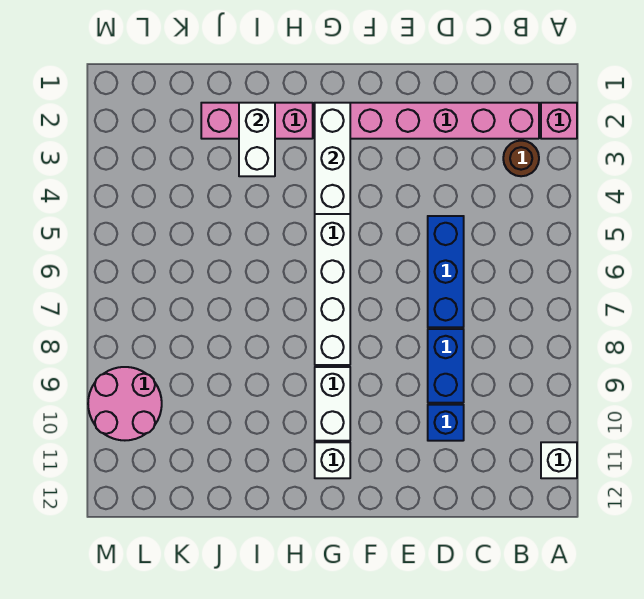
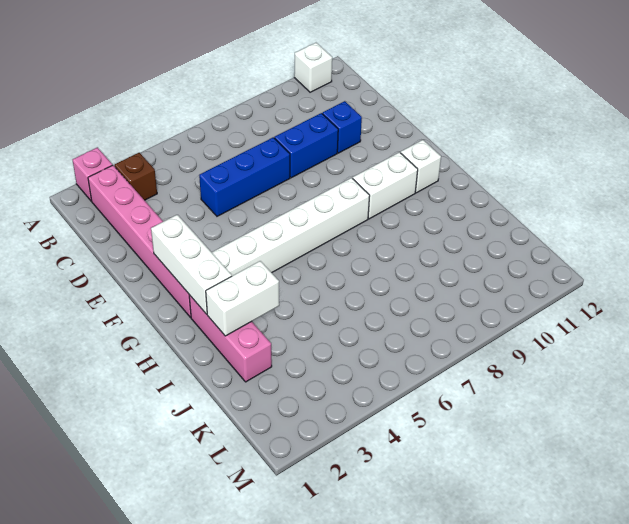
brown round brick B3 level 1 -> brown brick B3 level 1
white brick G2:G4 level 2 -> white brick F2:H2 level 2
pink round brick L9:M10 level 1 -> none

